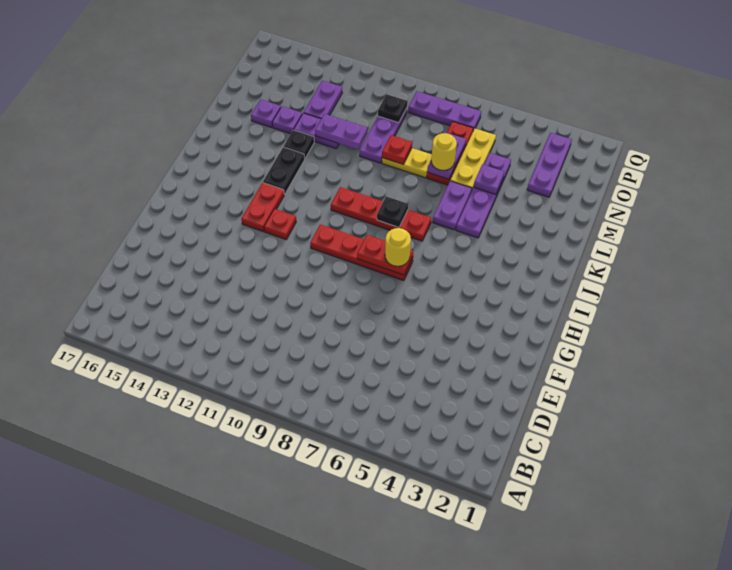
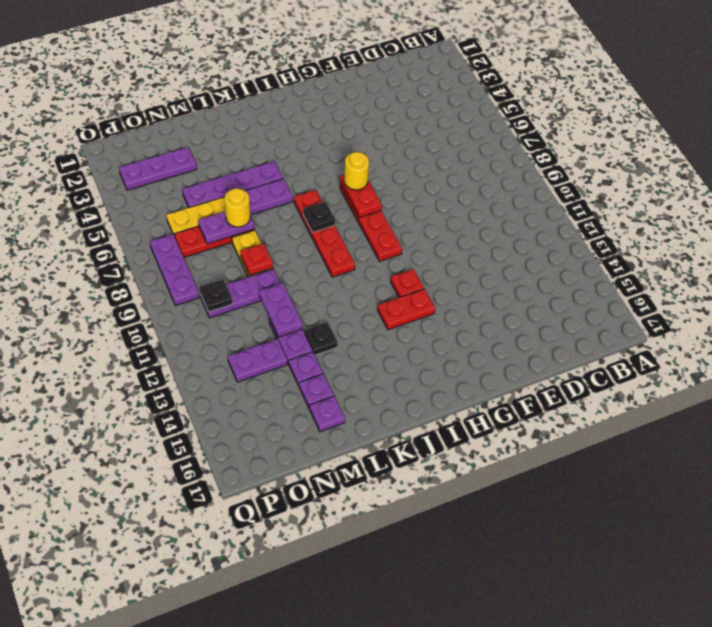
black plate J13:K13 level 1 -> none
purple plate M5 level 2 -> purple plate M16 level 1

